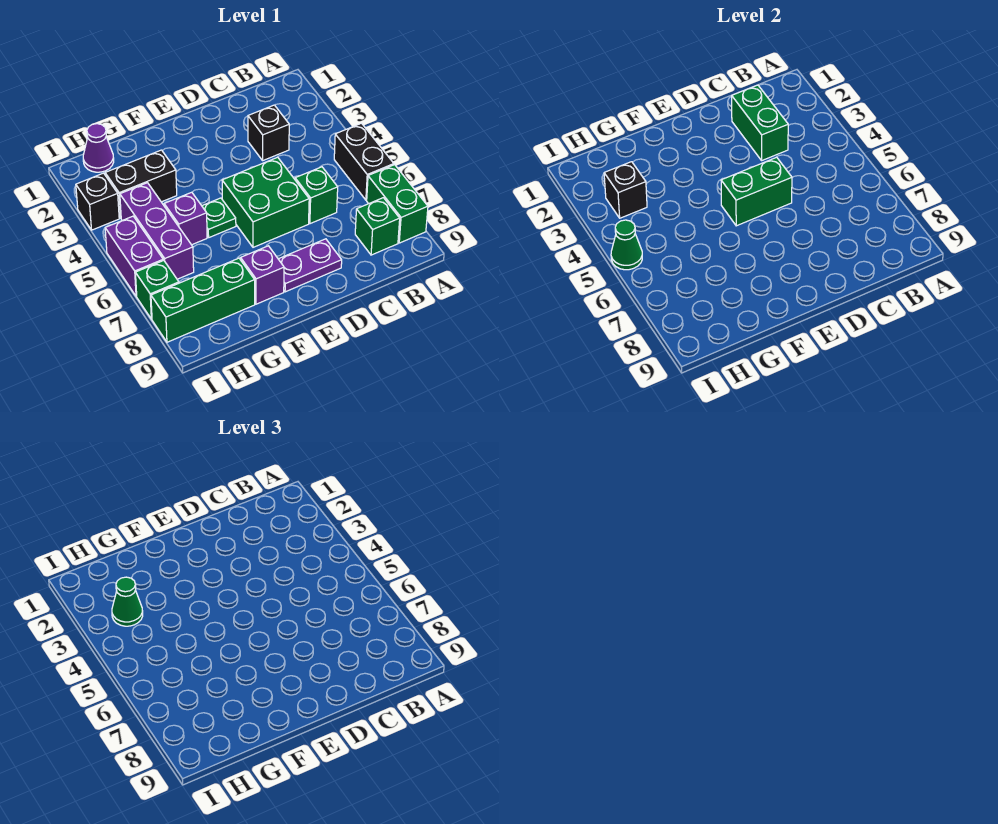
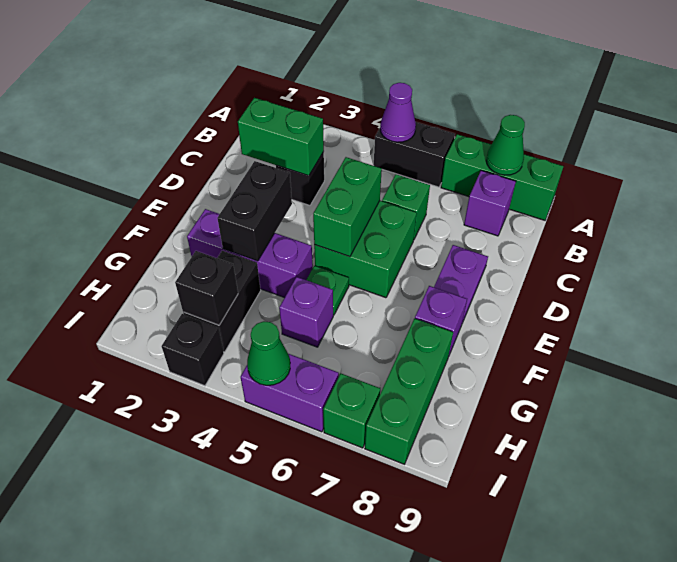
green brick A7:A8 level 1 -> green brick A7:A9 level 1
green brick B8 level 1 -> purple brick B8 level 1
none -> black brick E3:F3 level 2
purple cone H1 level 1 -> purple cone A5 level 2
green cone H3 level 3 -> green cone A8 level 2
purple brick H4:H6 level 1 -> purple brick F2:F4 level 1

